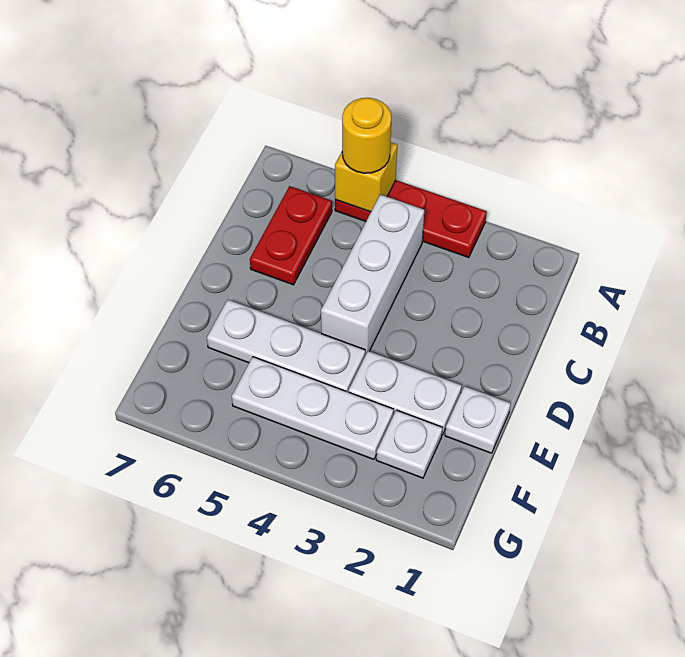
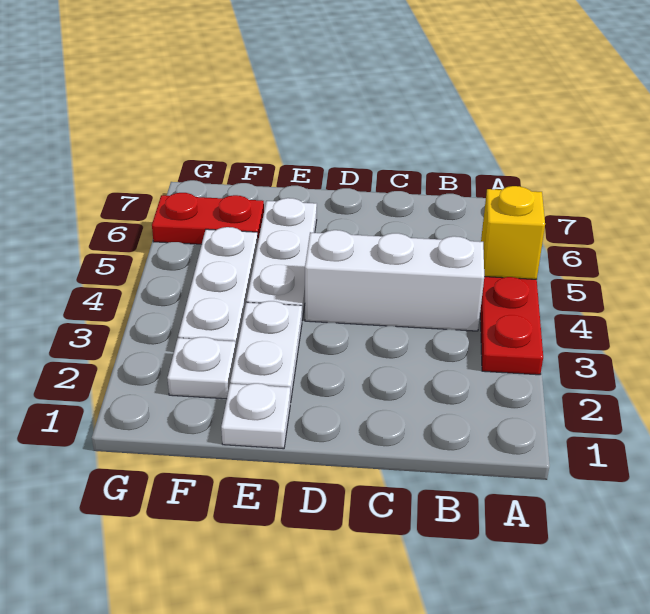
yellow round brick A5 level 3 -> none
red plate B6:C6 level 1 -> red plate F6:G6 level 1

